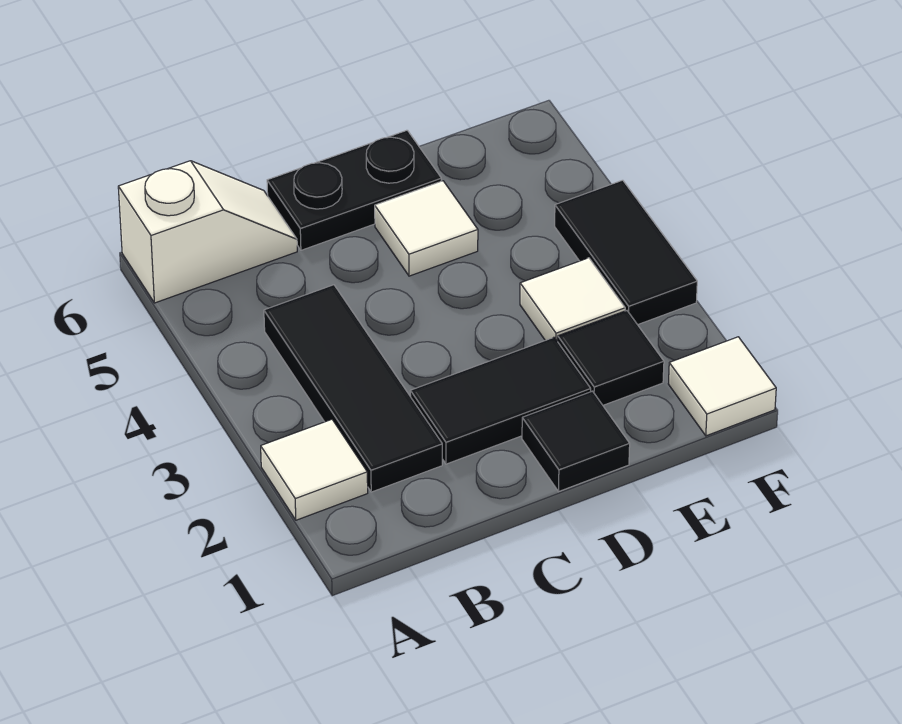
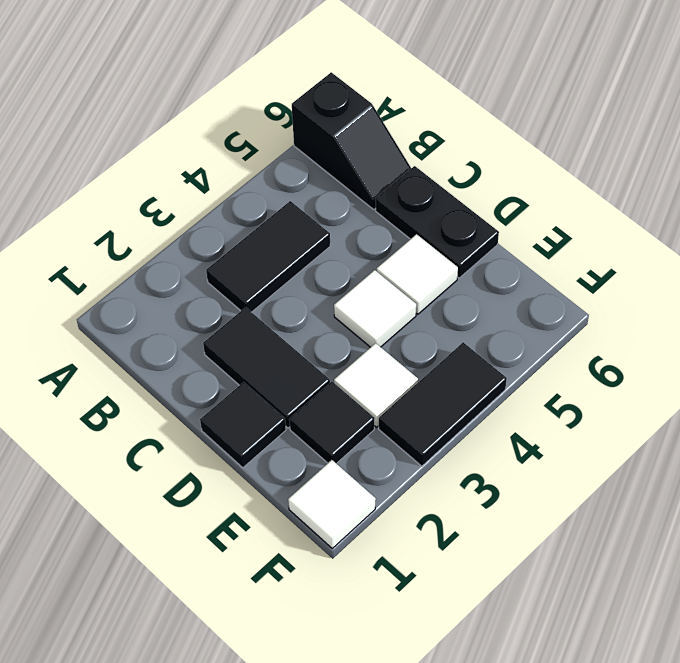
white tile A2 level 1 -> white tile D4 level 1
white slope A6:B6 level 1 top A -> black slope A6:B6 level 1 top A
black tile B2:B4 level 1 -> black tile B3:B4 level 1

